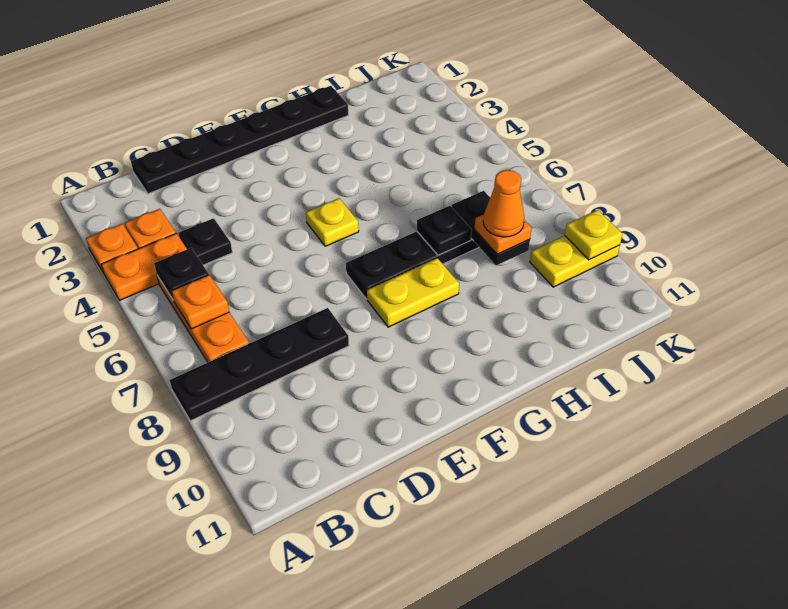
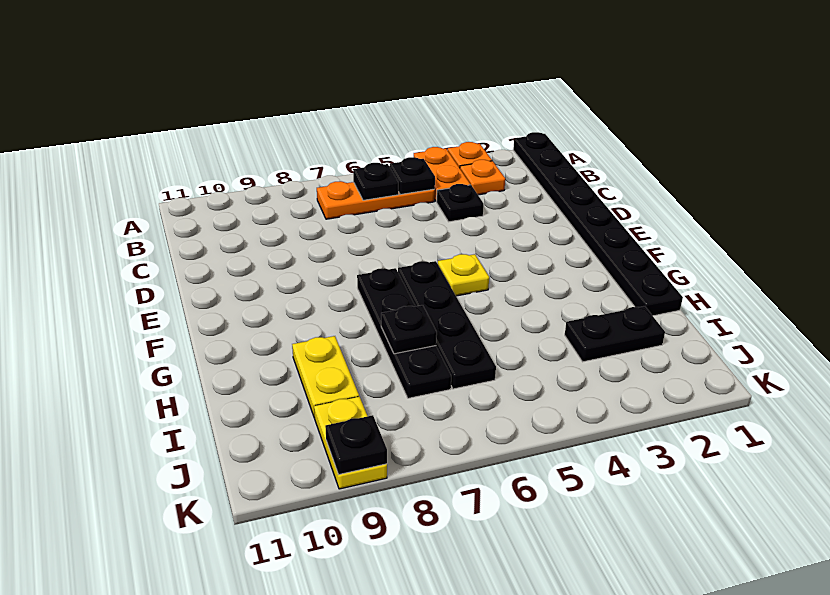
black plate A8:D8 level 1 -> black plate F6:I6 level 1
orange plate B6 level 2 -> black plate B6 level 2
black plate C1:H1 level 1 -> black plate A1:H1 level 1
yellow plate F8:G8 level 1 -> yellow plate H9:I9 level 1
black plate I7:I8 level 2 -> black plate I2:I3 level 1
orange plate I8 level 3 -> none
orange cone I8 level 4 -> none
yellow plate K9 level 2 -> black plate K9 level 2

